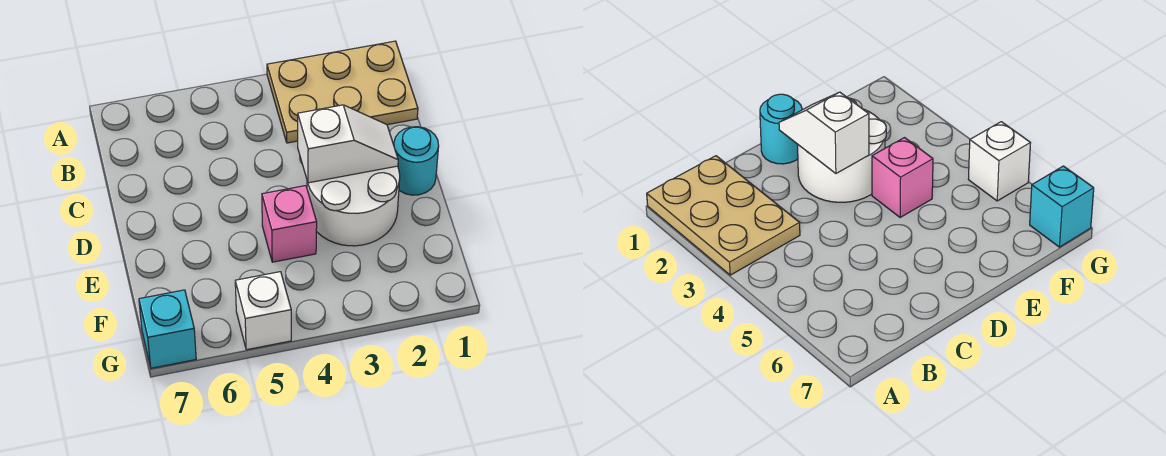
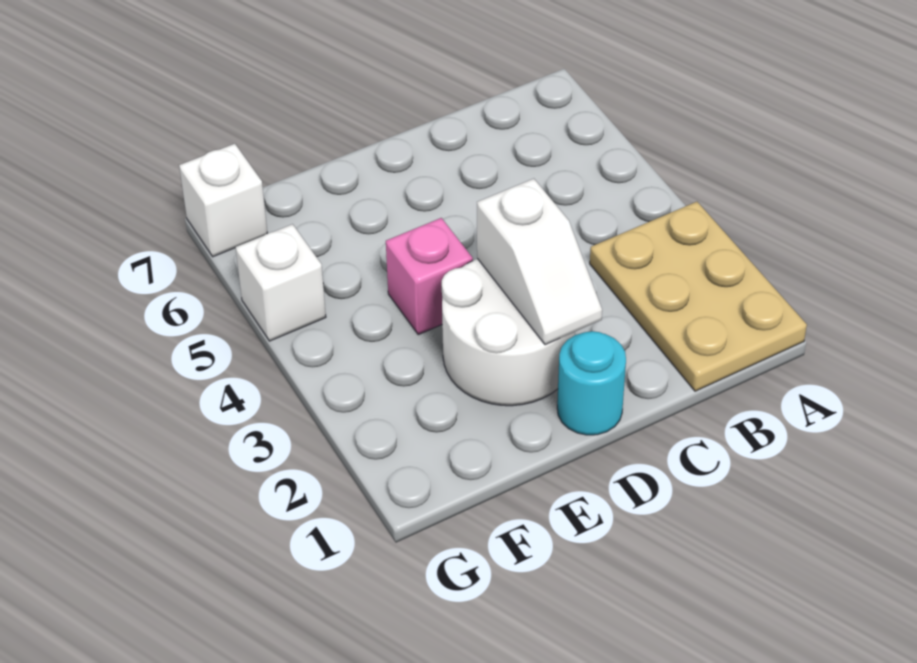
cyan brick G7 level 1 -> white brick G7 level 1

